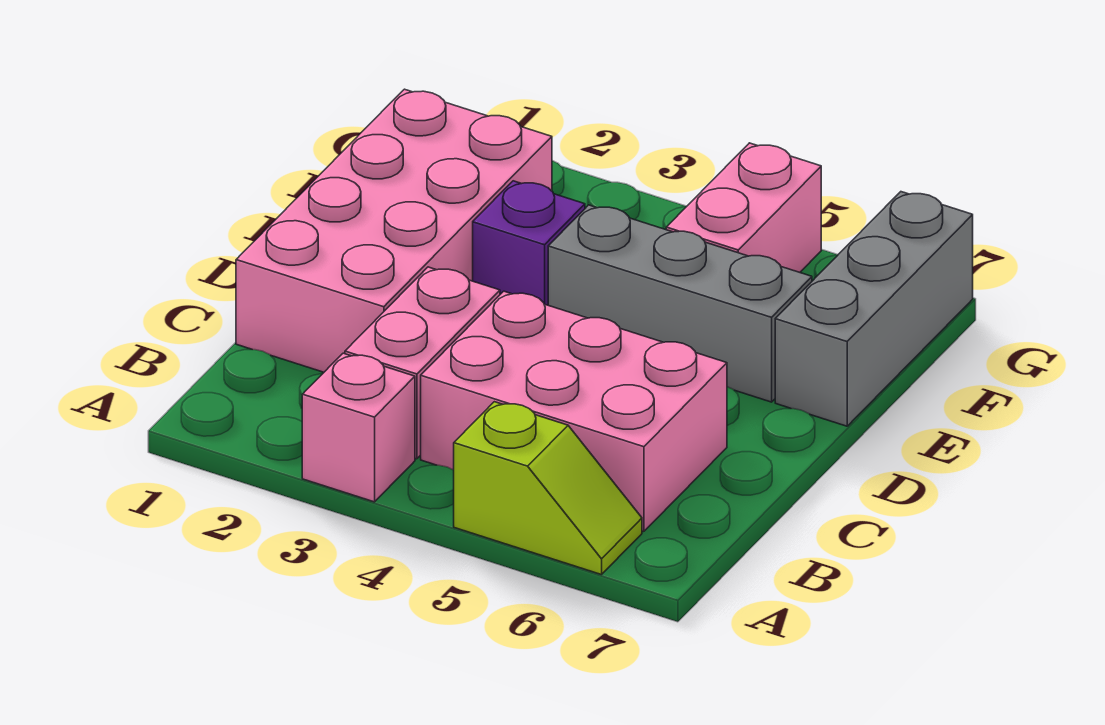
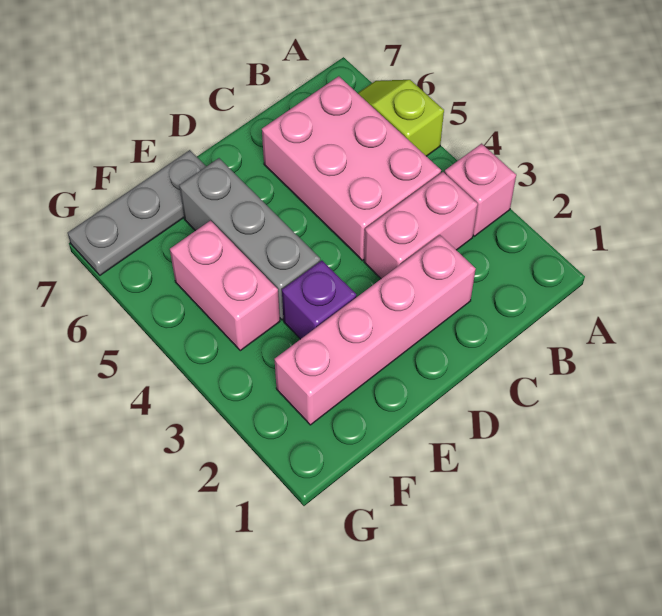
pink brick C1:F2 level 1 -> pink brick C2:F2 level 1
grey brick E7:G7 level 1 -> grey plate E7:G7 level 1
pink brick F5:G5 level 1 -> pink brick F4:F5 level 1

